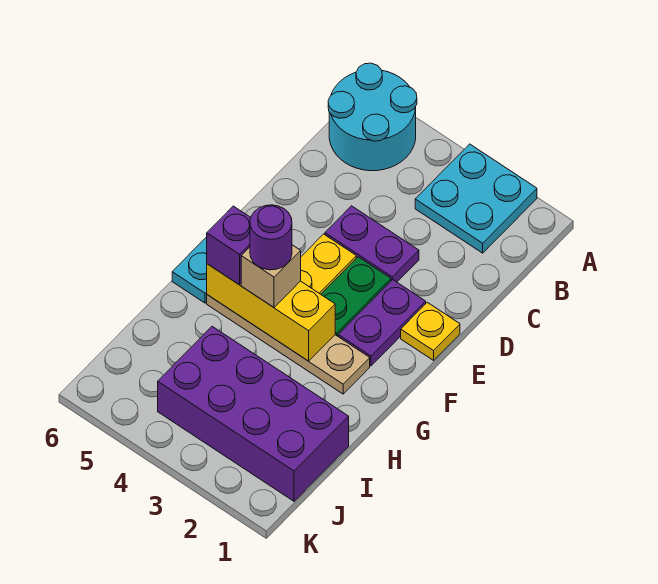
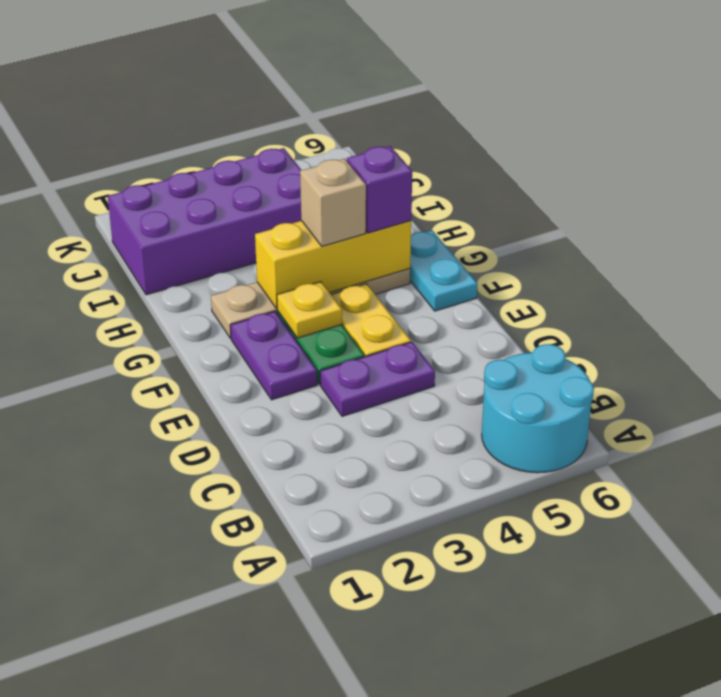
cyan plate A2:B3 level 1 -> none
yellow plate E1 level 1 -> yellow plate F3 level 2
purple round brick G4 level 4 -> none

